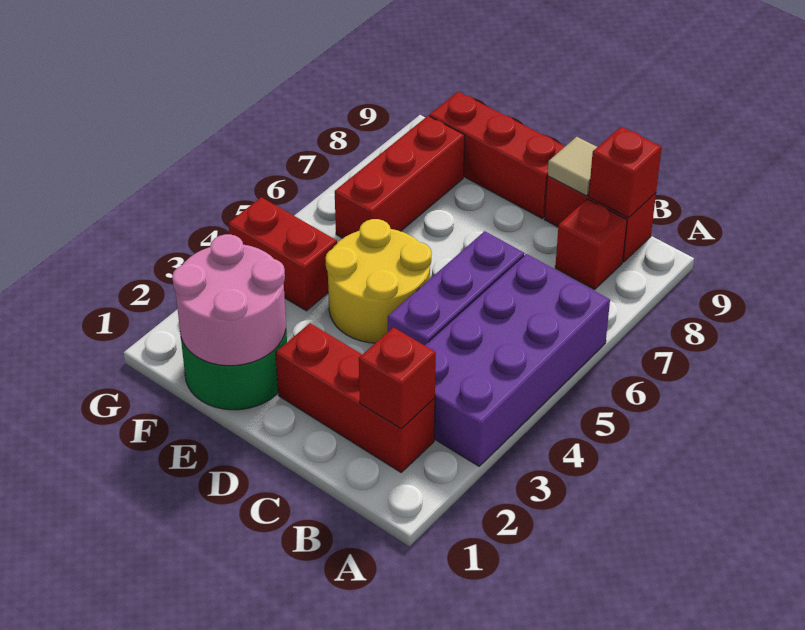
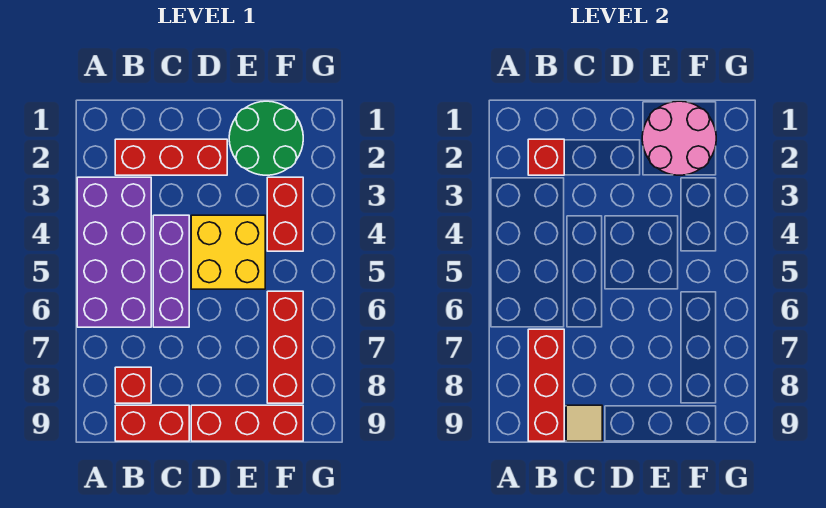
red brick B9 level 2 -> red brick B7:B9 level 2
yellow round brick D4:E5 level 1 -> yellow brick D4:E5 level 1
red brick F4:G4 level 1 -> red brick F3:F4 level 1

